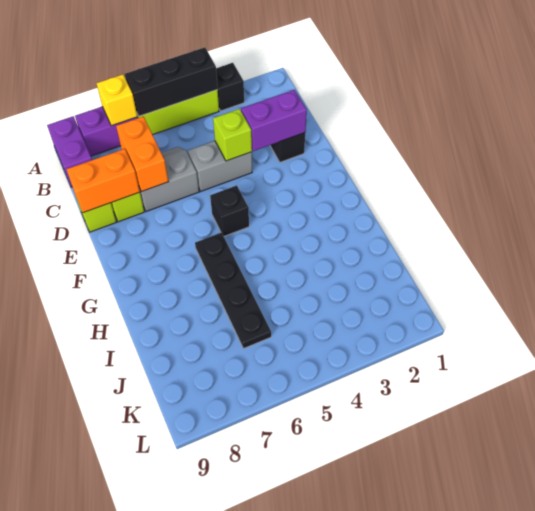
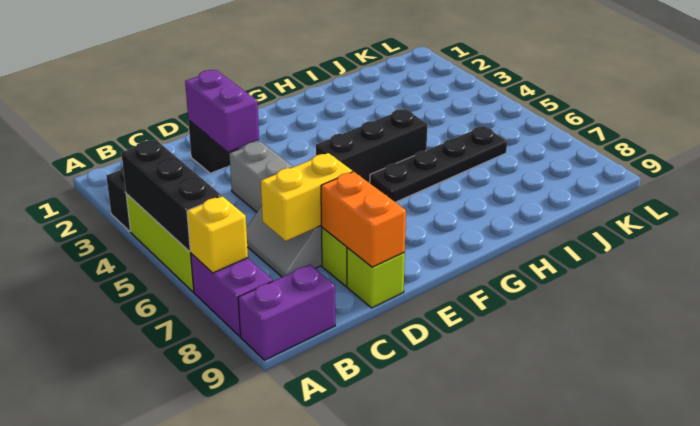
orange brick C7:D7 level 2 -> yellow brick C7:D7 level 2
lime brick D4 level 2 -> none
black brick F5 level 1 -> black brick F5:H5 level 1

